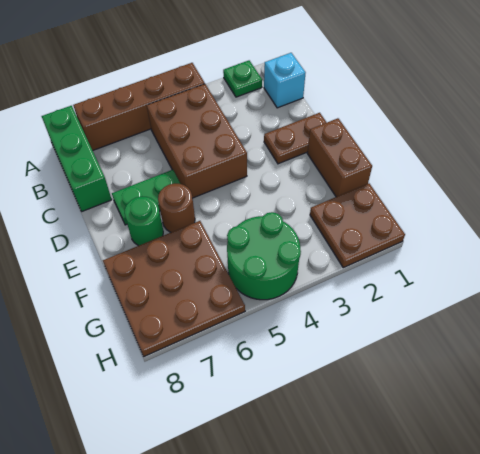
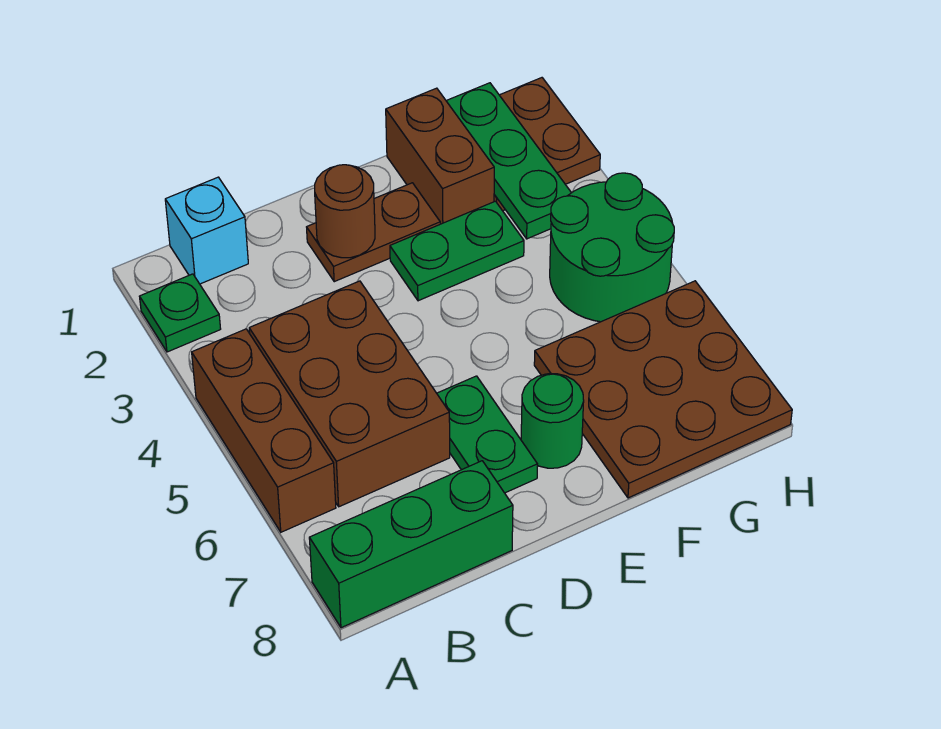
brown brick A4:A7 level 1 -> brown brick A4:A6 level 1
brown brick B4:D5 level 1 -> brown brick B4:C6 level 1
brown plate D1:D2 level 1 -> brown plate D2:E2 level 1
brown brick E1:F1 level 1 -> brown brick F1:F2 level 1
none -> green plate E3:F3 level 1
brown round brick E6 level 1 -> brown round brick D2 level 2
none -> green plate G1:G3 level 2

